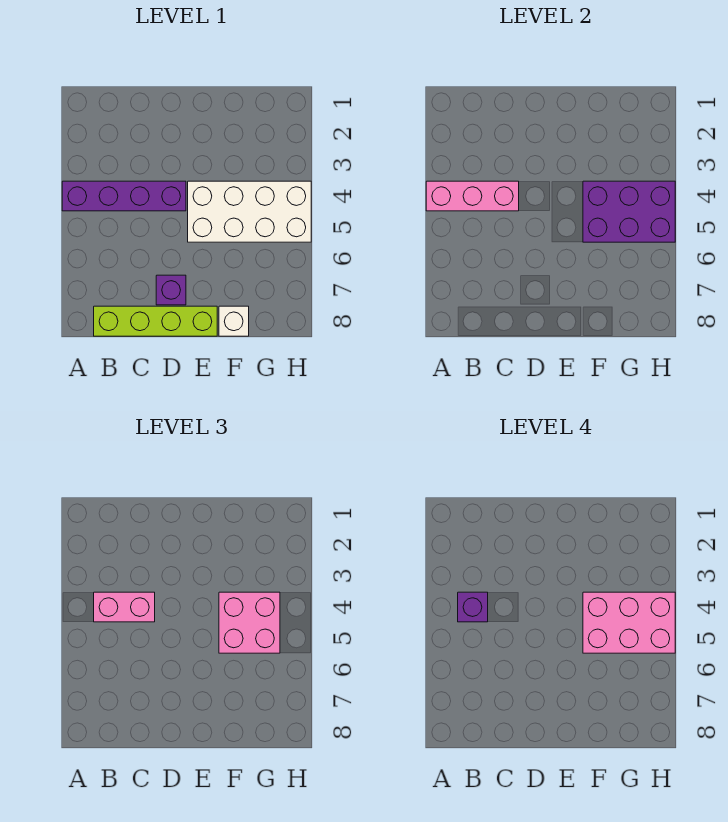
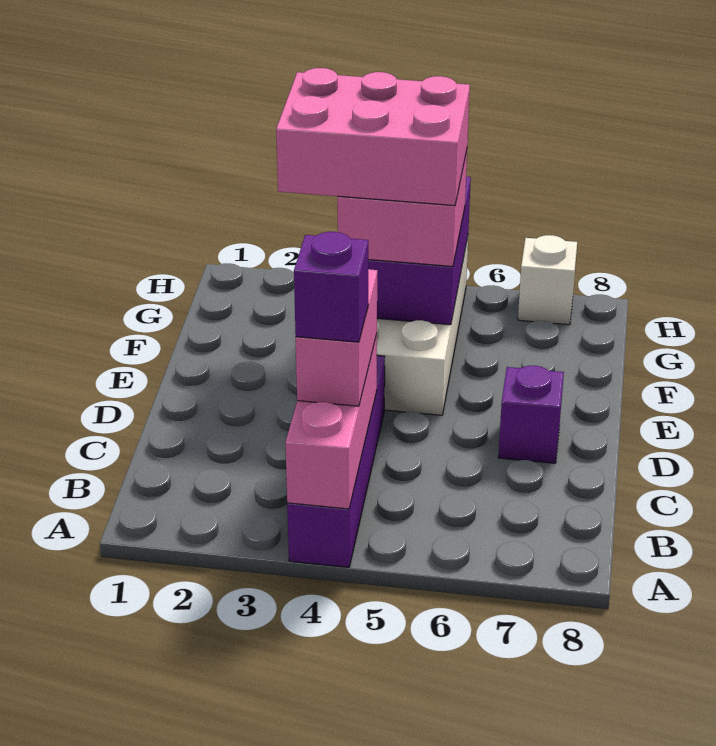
lime brick B8:E8 level 1 -> none
pink brick F4:H5 level 4 -> pink brick F3:G5 level 4
white brick F8 level 1 -> white brick H7 level 1

